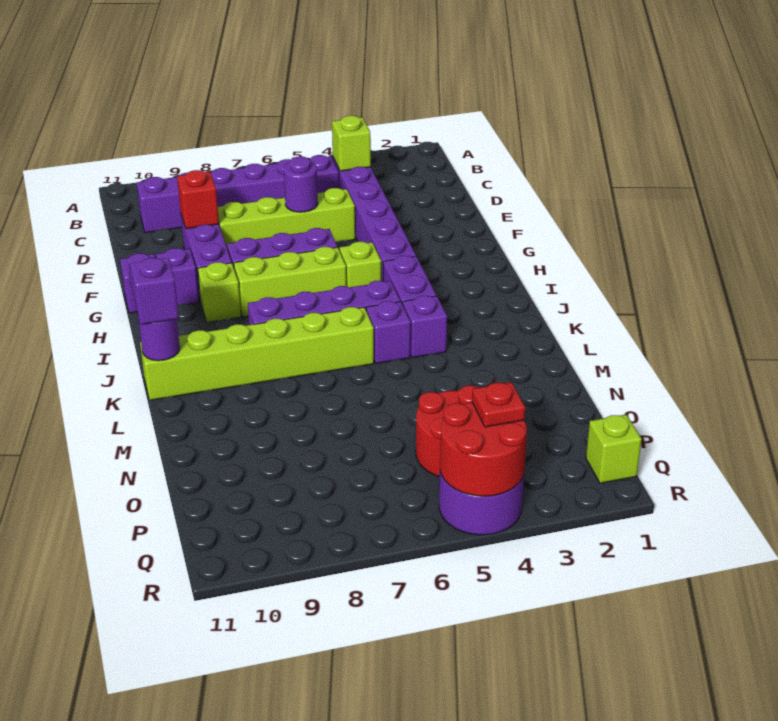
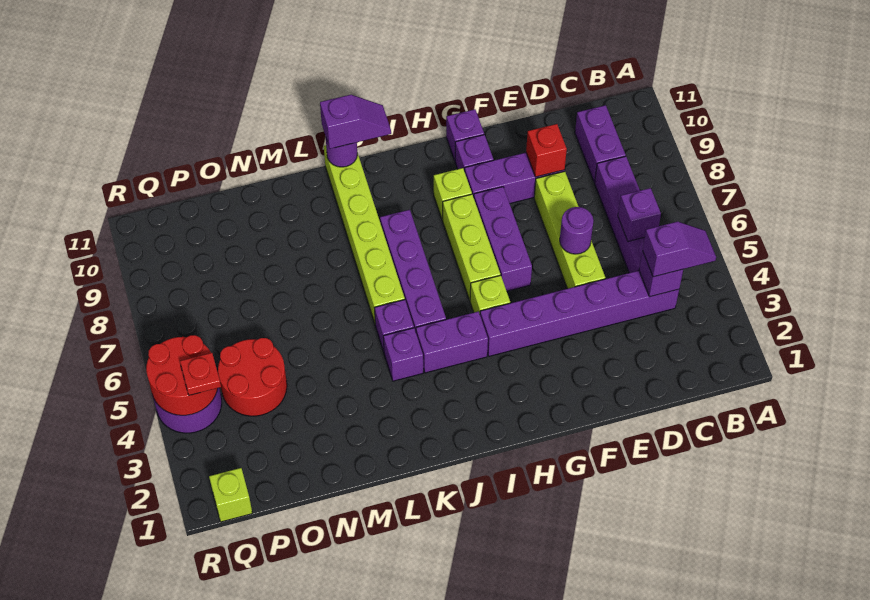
none -> purple slope B4:C4 level 3 top C
lime brick C4 level 2 -> purple brick C4 level 2
none -> purple brick C6 level 2

